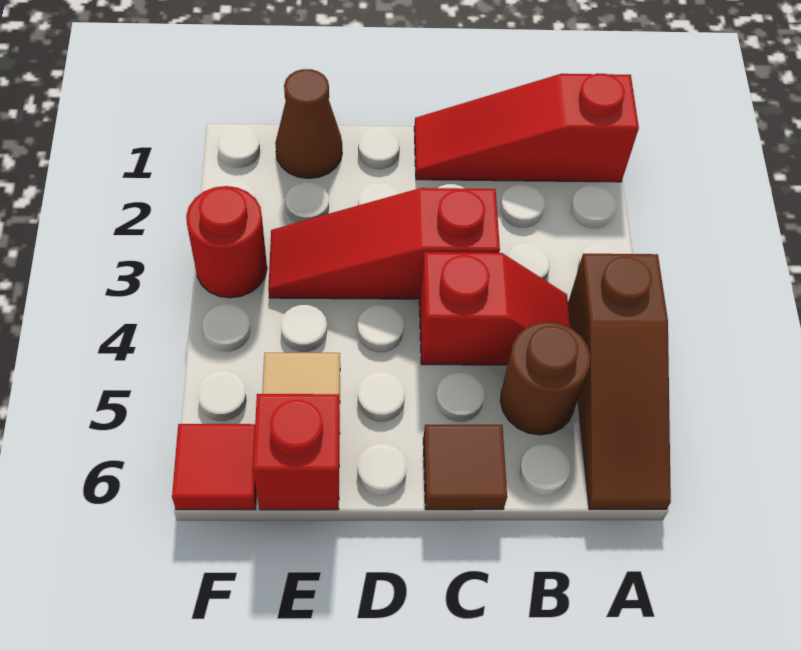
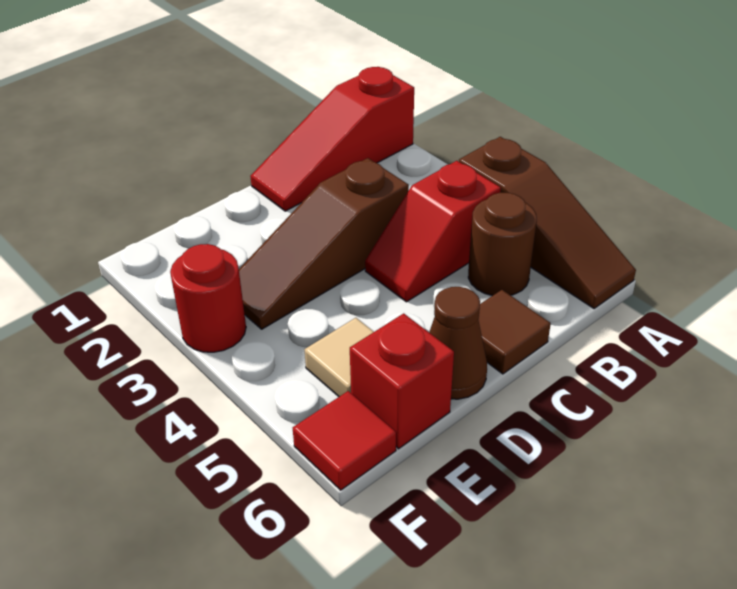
red slope B4:C4 level 1 top C -> red slope B4:C4 level 1 top B
red slope C3:E3 level 1 top C -> brown slope C3:E3 level 1 top C
brown cone E1 level 1 -> brown cone D6 level 1

